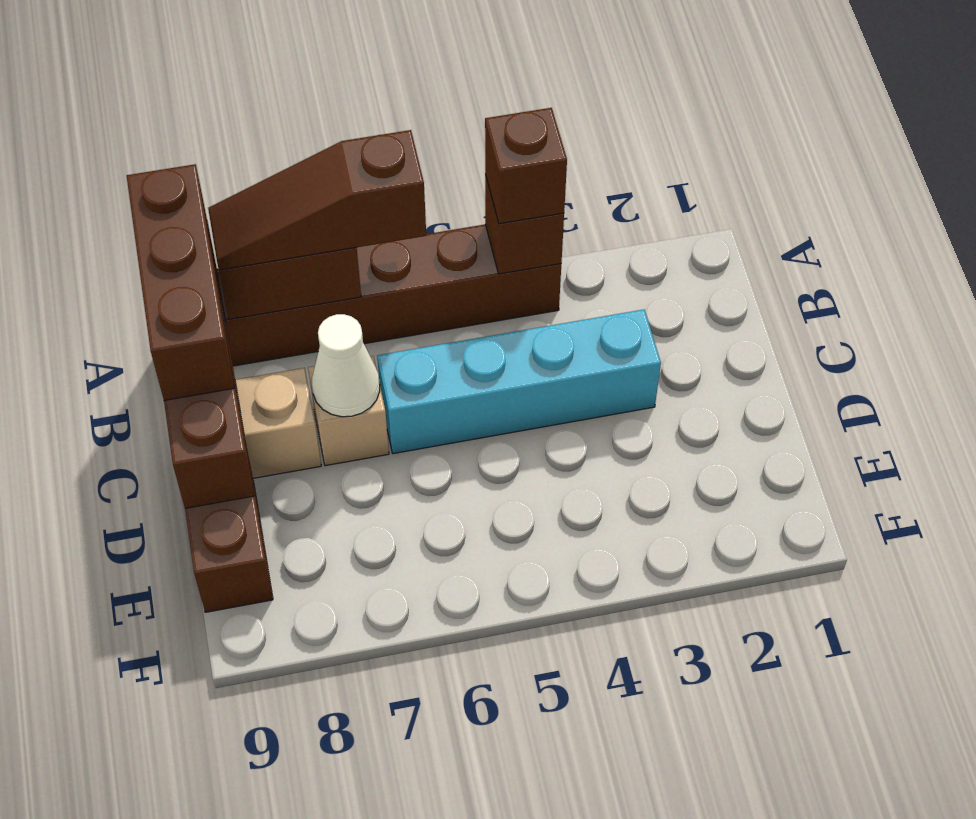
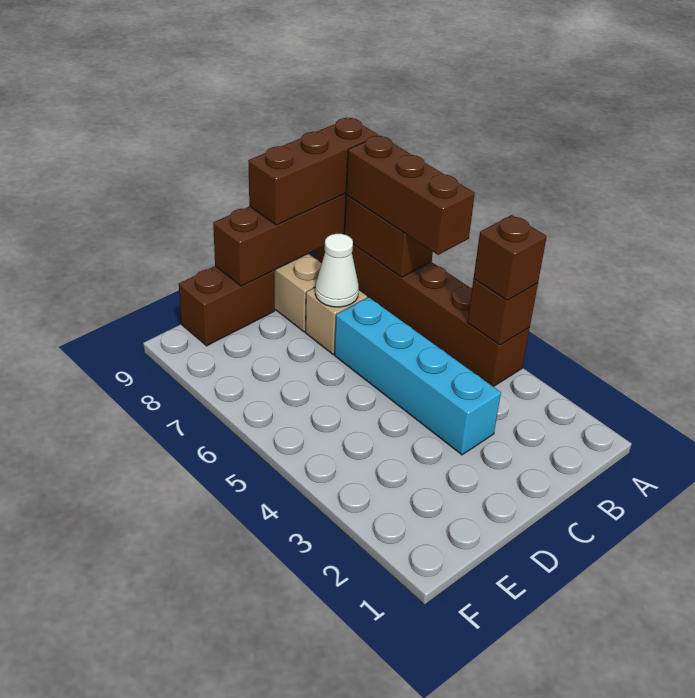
brown slope A6:A8 level 3 top 6 -> brown brick A6:A8 level 3

